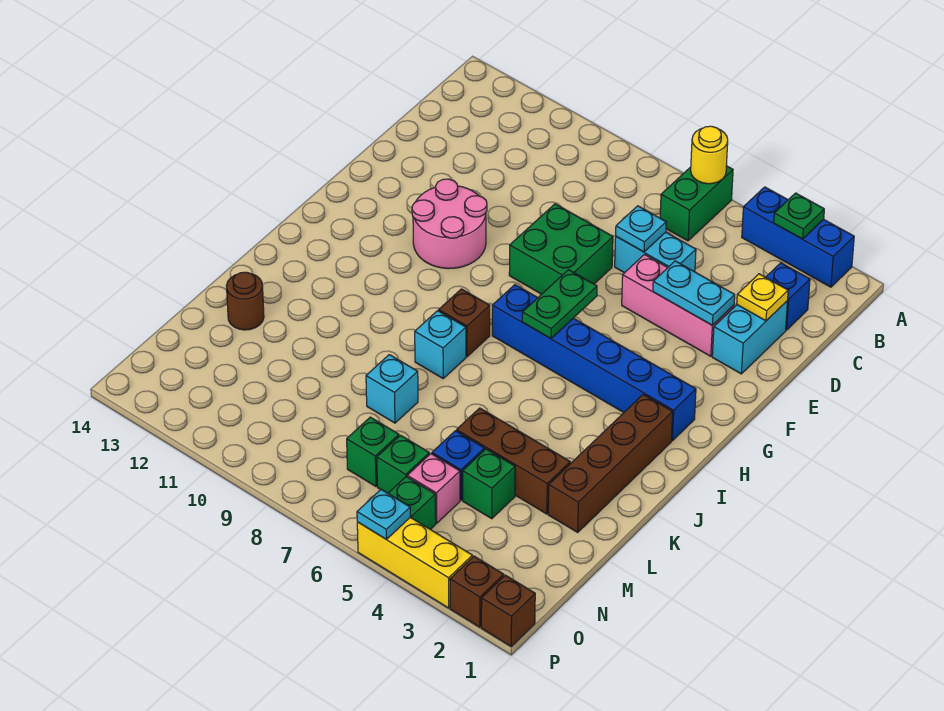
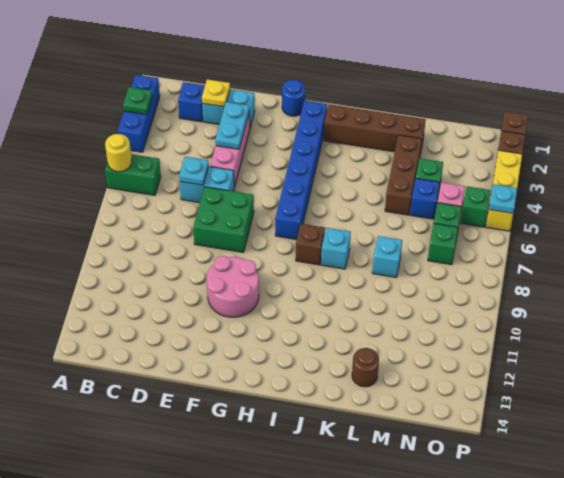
cyan brick D5:D6 level 1 -> cyan brick D6:E6 level 1
none -> blue round brick G1 level 1
green plate G6:H6 level 2 -> none

